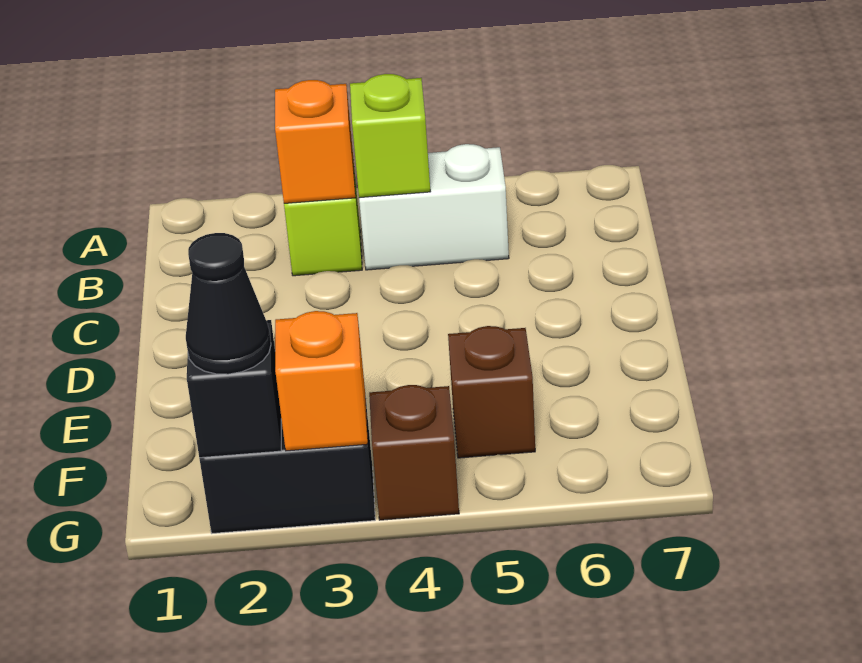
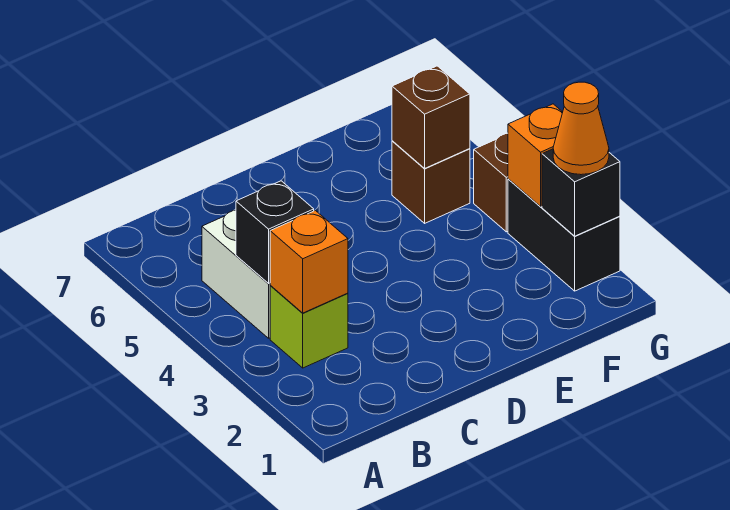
lime brick B4 level 2 -> black brick B4 level 2
none -> brown brick F5 level 2
black cone G2 level 3 -> orange cone G2 level 3

